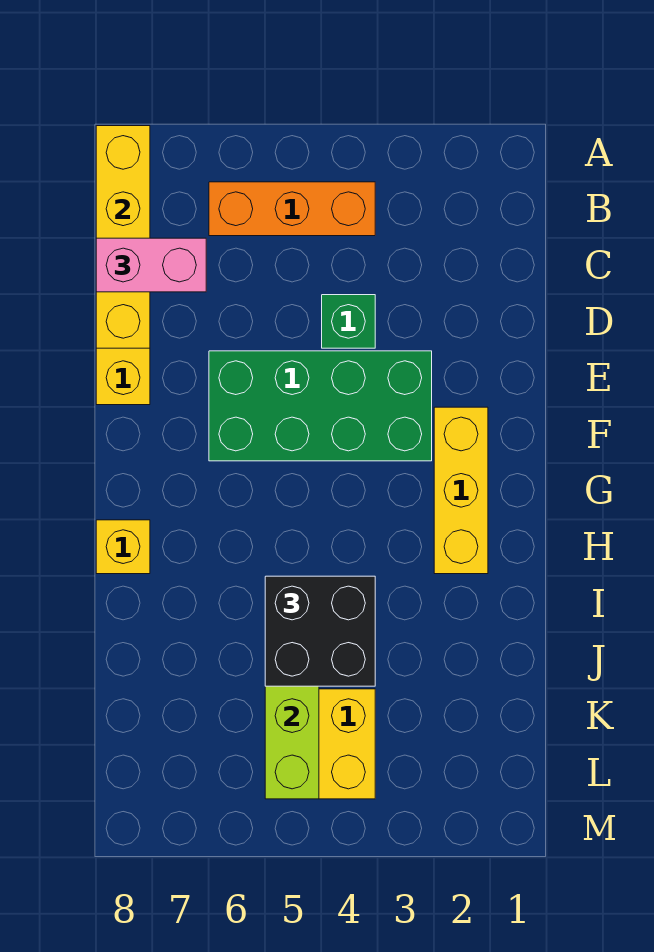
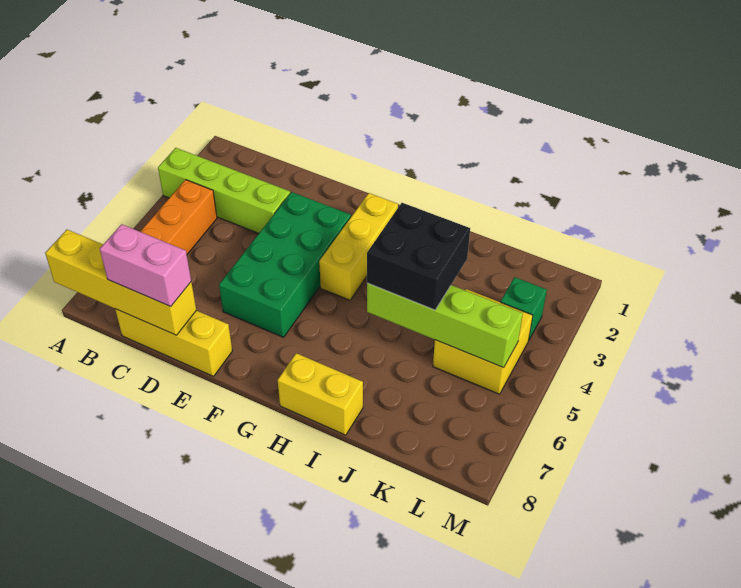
none -> lime brick A3:D3 level 1
pink brick C7:C8 level 3 -> pink brick C8:D8 level 3
green brick D4 level 1 -> green brick L3 level 1
yellow brick F2:H2 level 1 -> yellow brick G2:G4 level 1
yellow brick H8 level 1 -> yellow brick H8:I8 level 1

